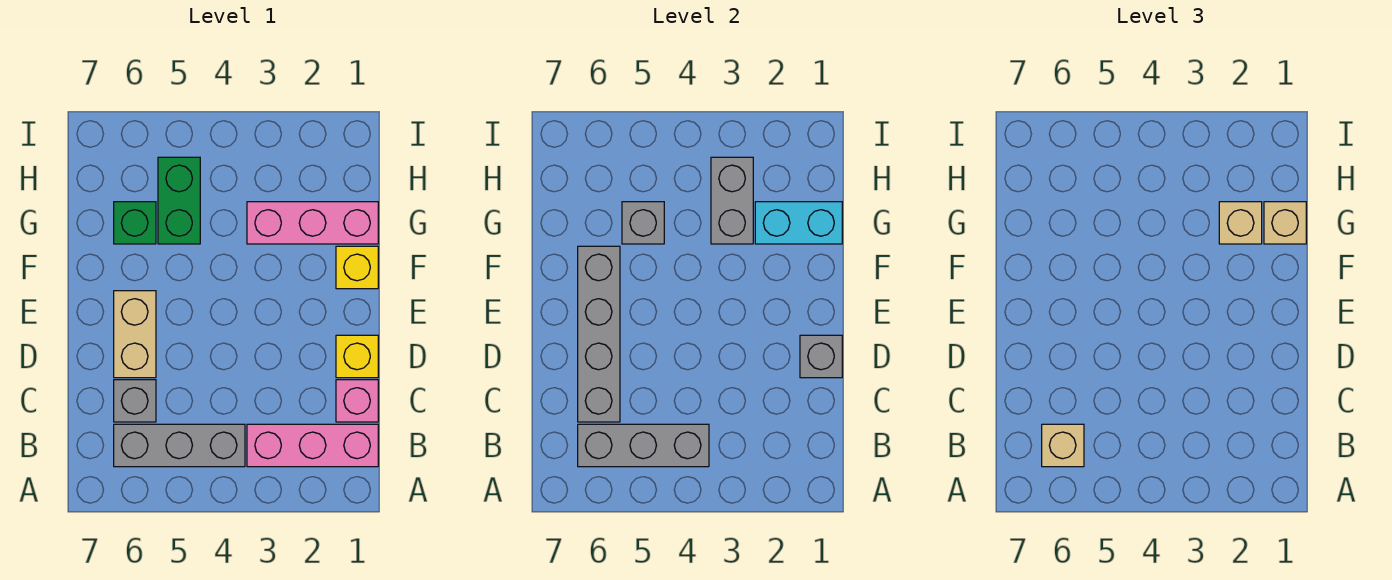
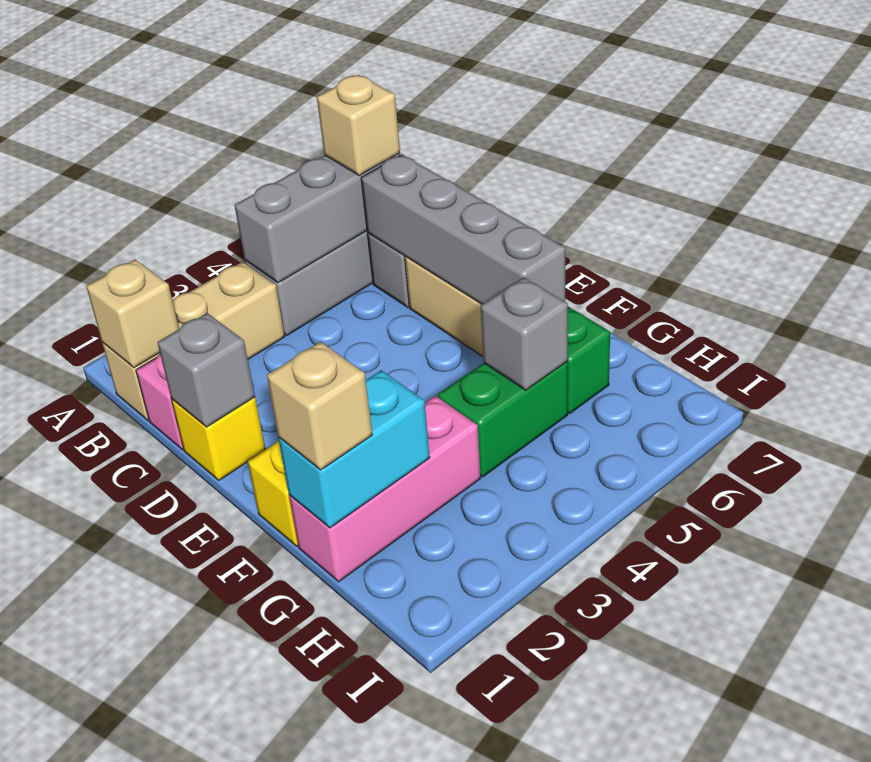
pink brick B1:B3 level 1 -> tan brick B1:B3 level 1
tan brick G2 level 3 -> tan brick B1 level 2
grey brick G3:H3 level 2 -> none
green brick G5:H5 level 1 -> green brick G4:G5 level 1

